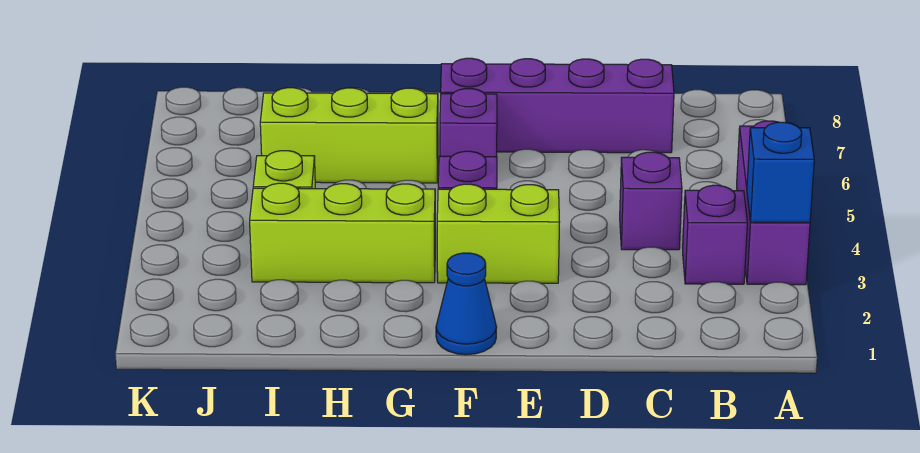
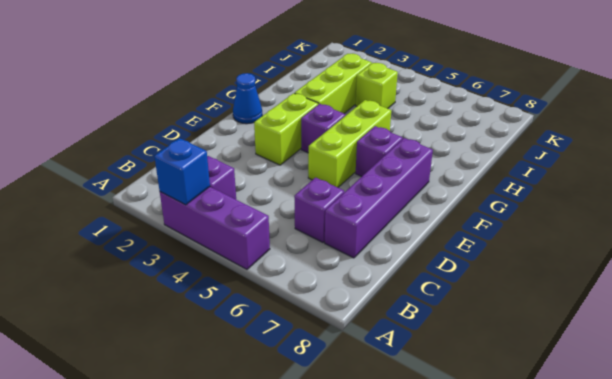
purple brick C4 level 1 -> purple brick C6 level 1
lime brick G6:I6 level 1 -> lime brick E5:G5 level 1

